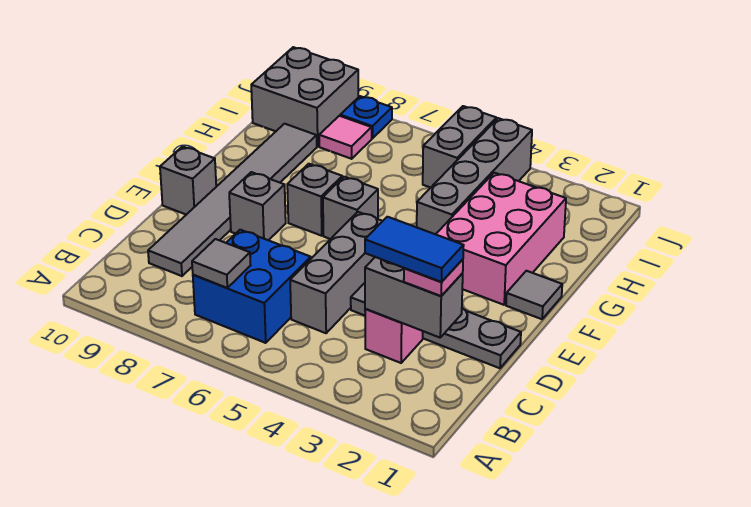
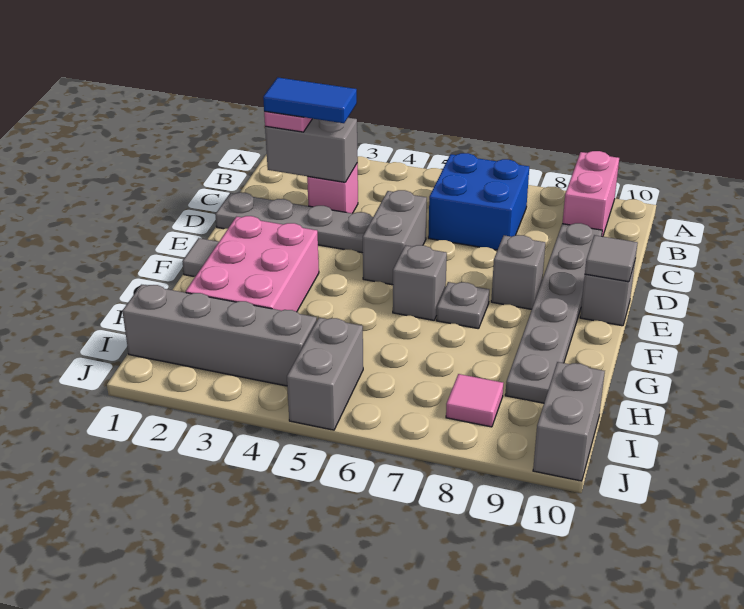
none -> pink brick A9:B9 level 1
grey tile B7 level 2 -> grey tile E10 level 2
grey brick C5:E5 level 1 -> grey brick D5:E5 level 1
grey tile C9:H9 level 1 -> grey plate C9:H9 level 1
grey brick F7 level 1 -> grey plate F7 level 1
grey brick G4:J4 level 1 -> grey brick I1:I4 level 1
grey brick I9:J10 level 1 -> grey brick I10:J10 level 1
blue plate J8 level 1 -> none

